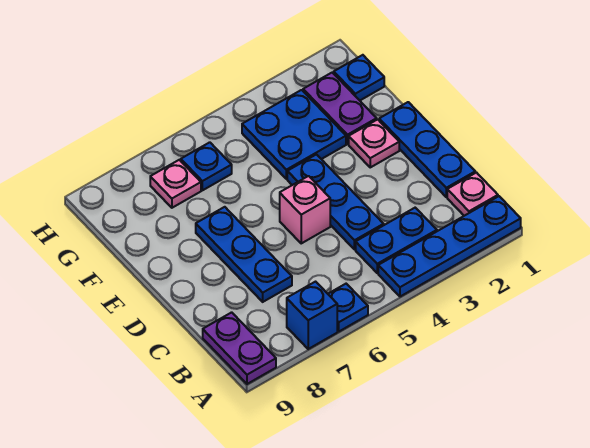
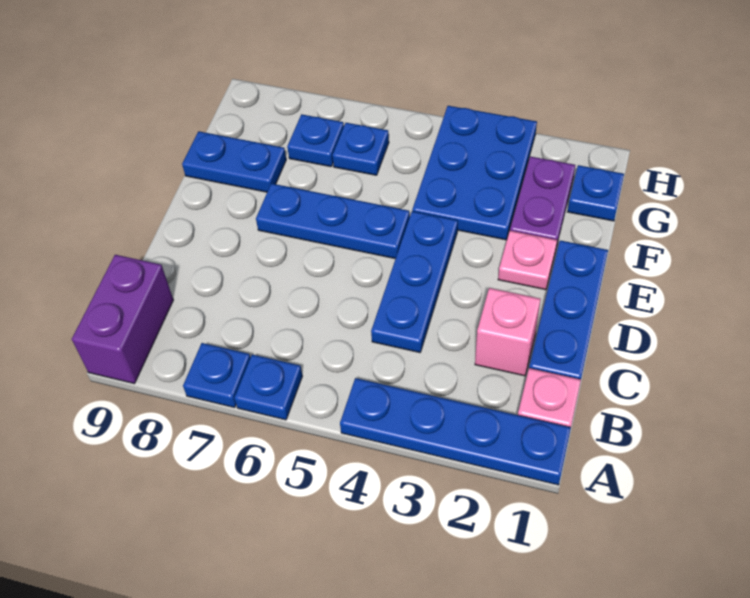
blue brick A7 level 1 -> blue plate A7 level 1
purple plate A9:B9 level 1 -> purple brick A9:B9 level 1
blue plate B3:B4 level 1 -> blue plate F8:F9 level 1
blue plate C7:E7 level 1 -> blue plate E5:E7 level 1
pink brick D5 level 1 -> pink brick C2 level 1
blue plate F3:G4 level 1 -> blue plate F3:H4 level 1
pink plate G7 level 1 -> blue plate G7 level 1

